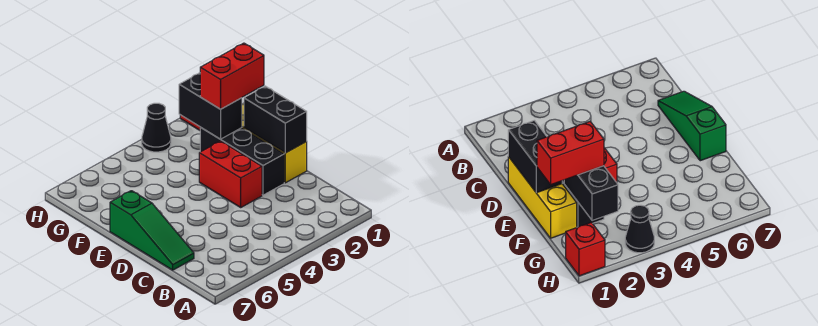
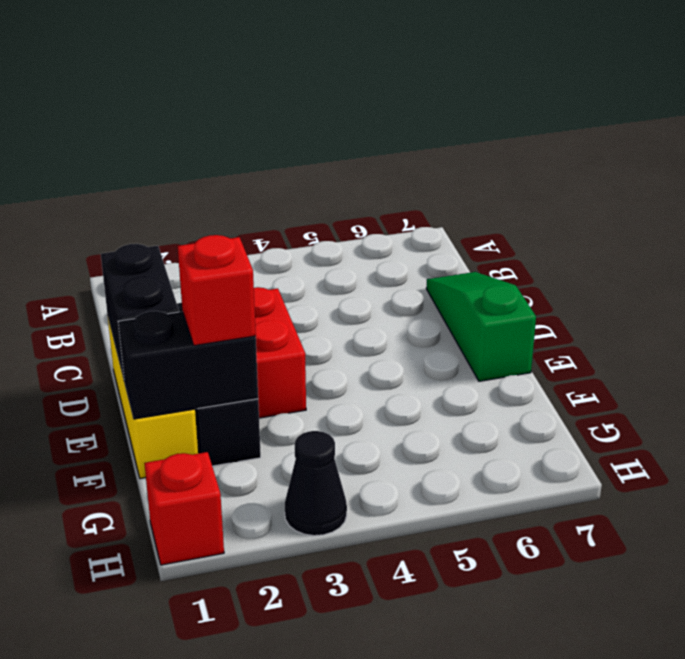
red brick F1:F2 level 3 -> red brick F2 level 3
black brick F2:G2 level 2 -> black brick F1:F2 level 2

